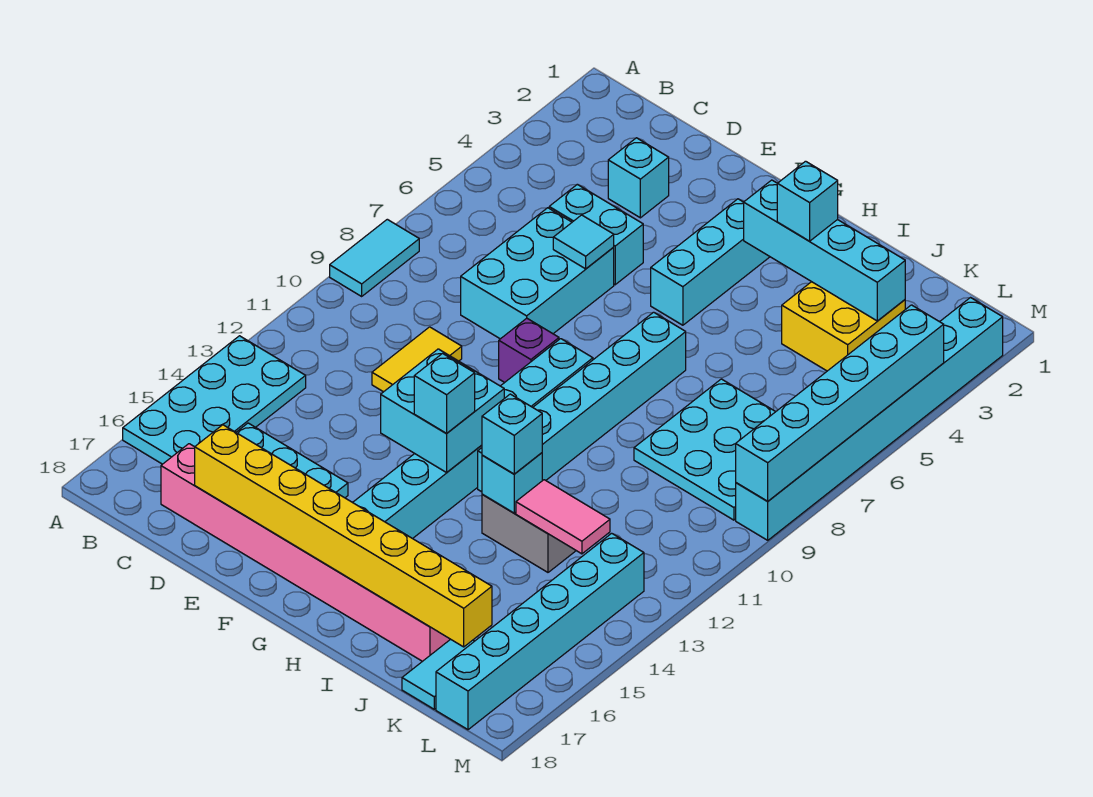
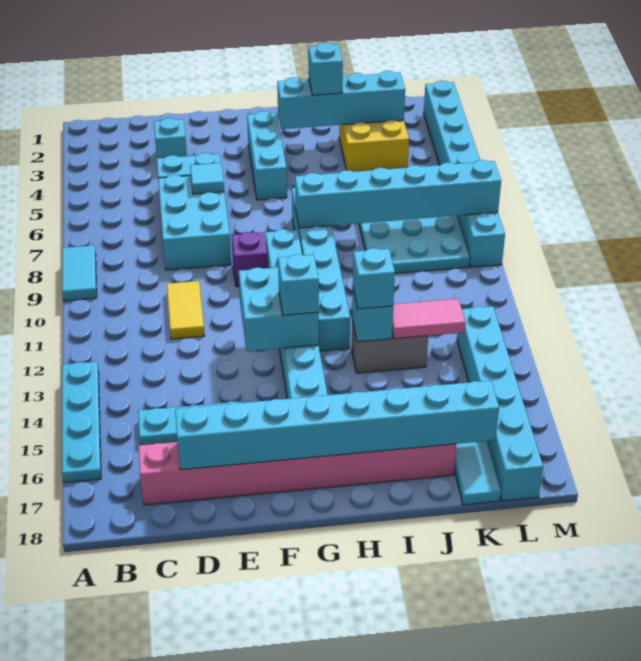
cyan plate A13:B16 level 1 -> cyan plate A13:A16 level 1
yellow brick D17:K17 level 2 -> cyan brick D17:K17 level 2
cyan brick M4:M9 level 2 -> cyan brick H8:M8 level 2

